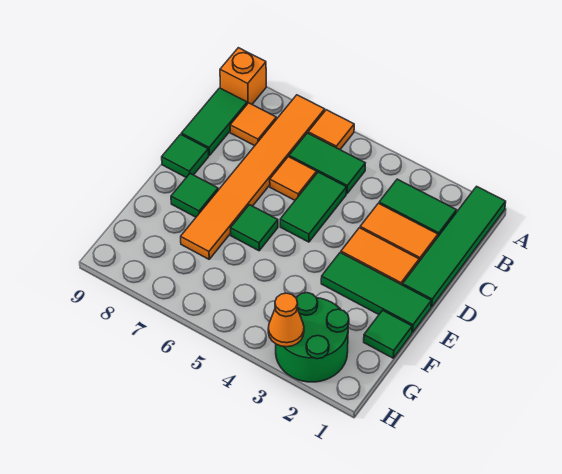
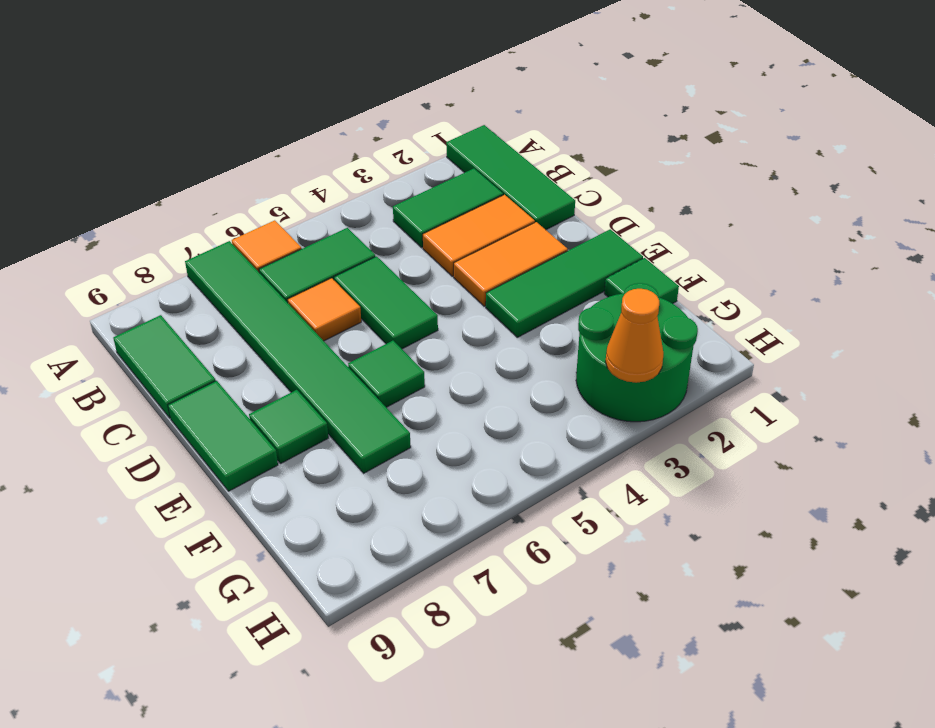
green tile A1:D1 level 1 -> green tile A1:C1 level 1
orange tile A7:F7 level 1 -> green tile A7:F7 level 1
orange brick A9 level 1 -> none
orange tile B8 level 1 -> none
green tile D9 level 1 -> green tile D9:E9 level 1

